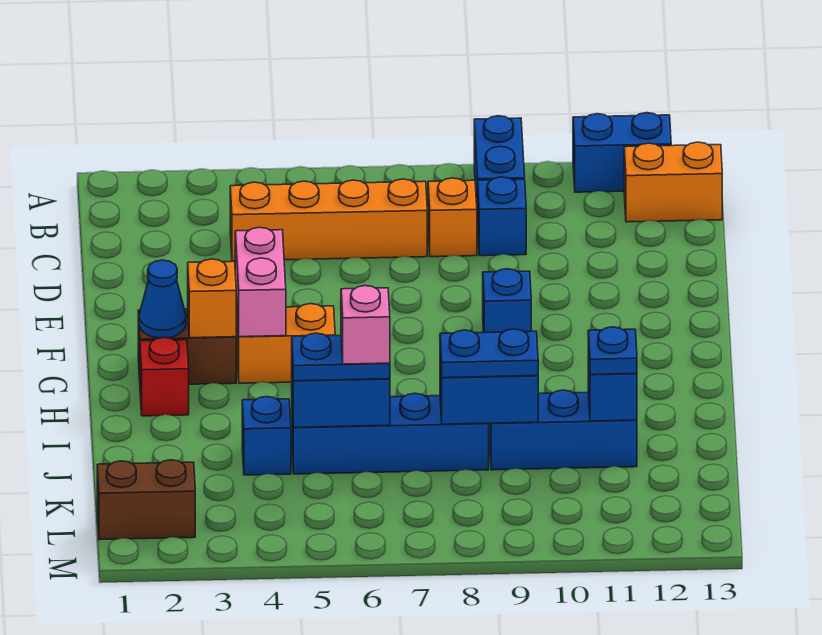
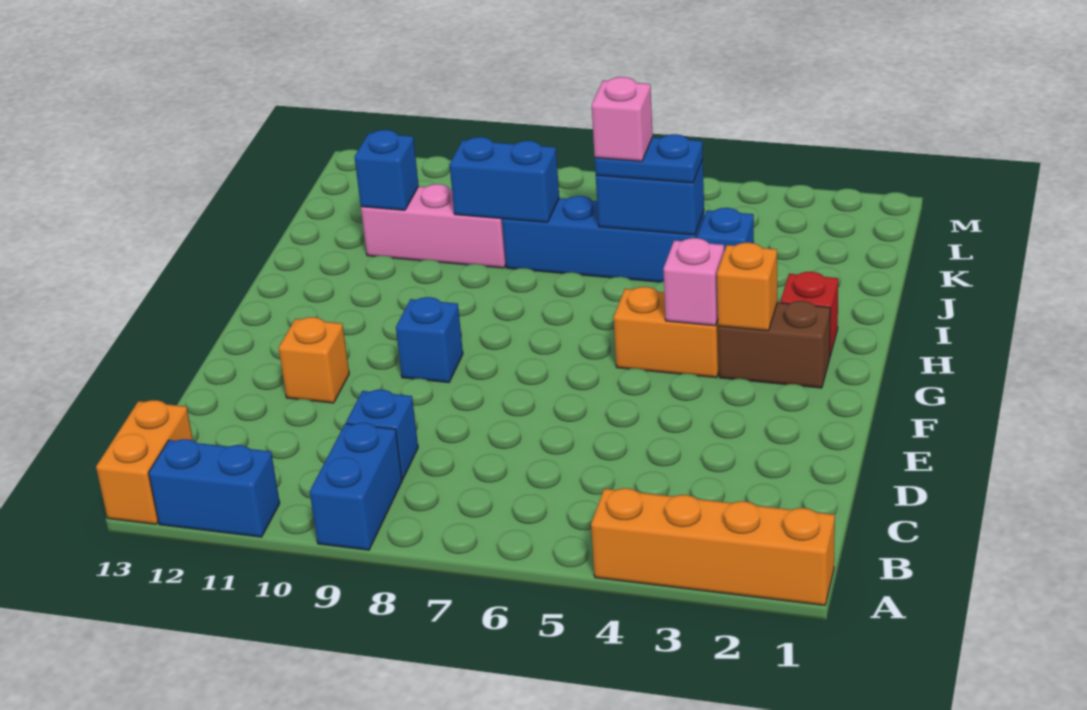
orange brick B12:B13 level 1 -> orange brick A13:B13 level 1
orange brick C4:C7 level 1 -> orange brick A1:A4 level 1
orange brick C8 level 1 -> orange brick E11 level 1
pink brick F4:G4 level 2 -> pink brick G4 level 2
blue cone G2 level 2 -> none
blue plate J8:J9 level 3 -> none
blue brick J9:J11 level 1 -> pink brick J9:J11 level 1
blue plate J11 level 3 -> none
brown brick L1:L2 level 1 -> none

